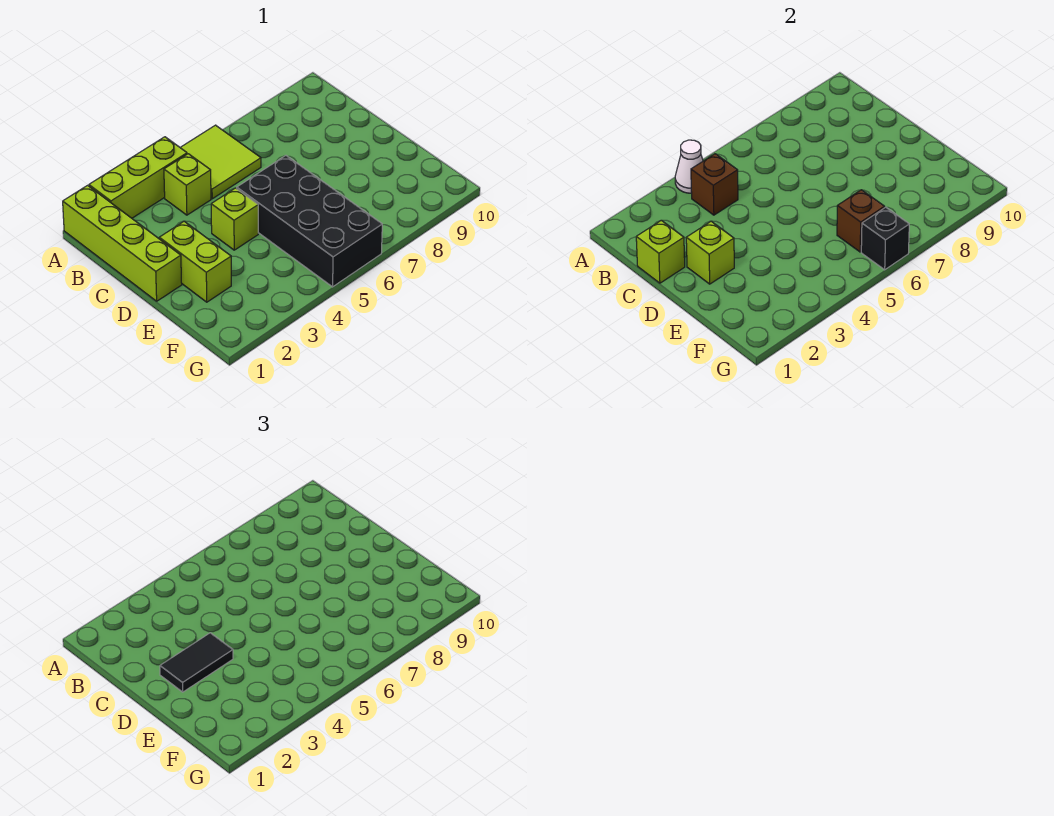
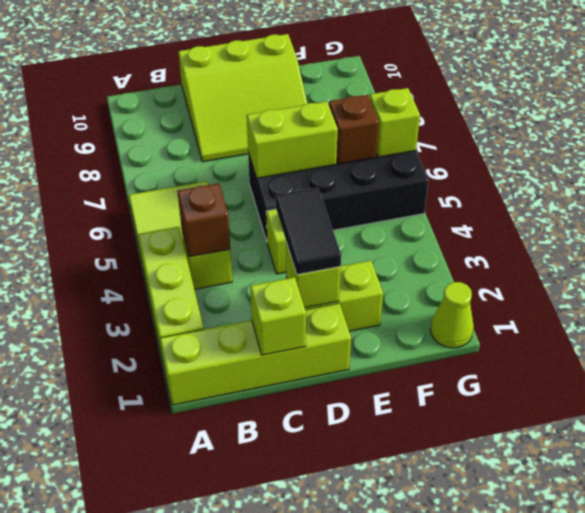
white cone A4 level 2 -> none
none -> lime slope C8:E10 level 1 top 10
none -> lime brick D6:E6 level 2
none -> lime cone G1 level 1
black brick G6 level 2 -> lime brick G6 level 2

